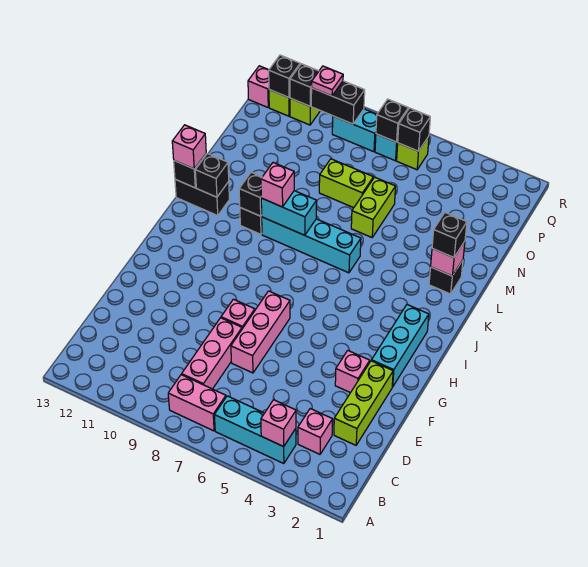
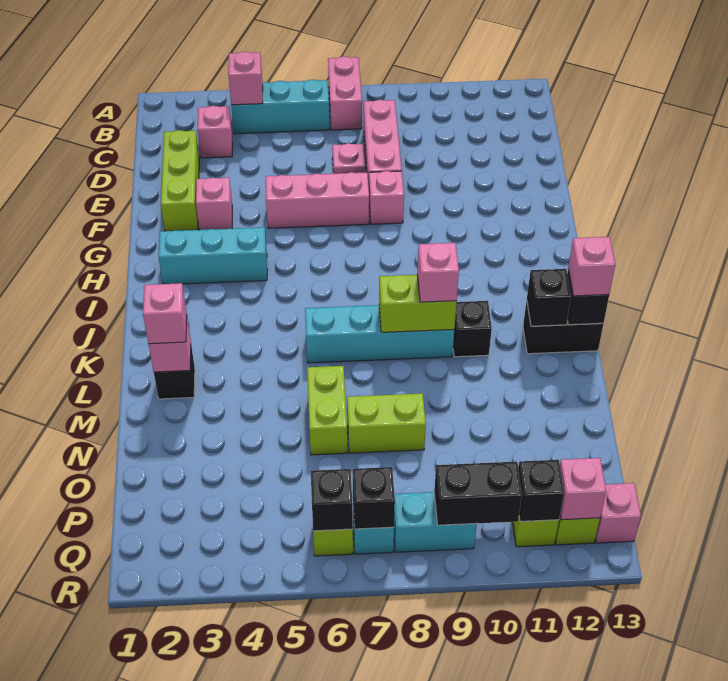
pink brick B7:B8 level 1 -> pink brick A7:B7 level 1
pink brick E7:G7 level 1 -> pink brick F5:F7 level 1
cyan brick G2:I2 level 1 -> cyan brick H2:H4 level 1
cyan brick K8:K9 level 2 -> lime brick K8:K9 level 2
black brick K10 level 2 -> none
black brick L2 level 3 -> pink brick L2 level 3
pink plate Q10 level 3 -> pink plate D7 level 1
black brick Q12 level 2 -> pink brick Q12 level 2

